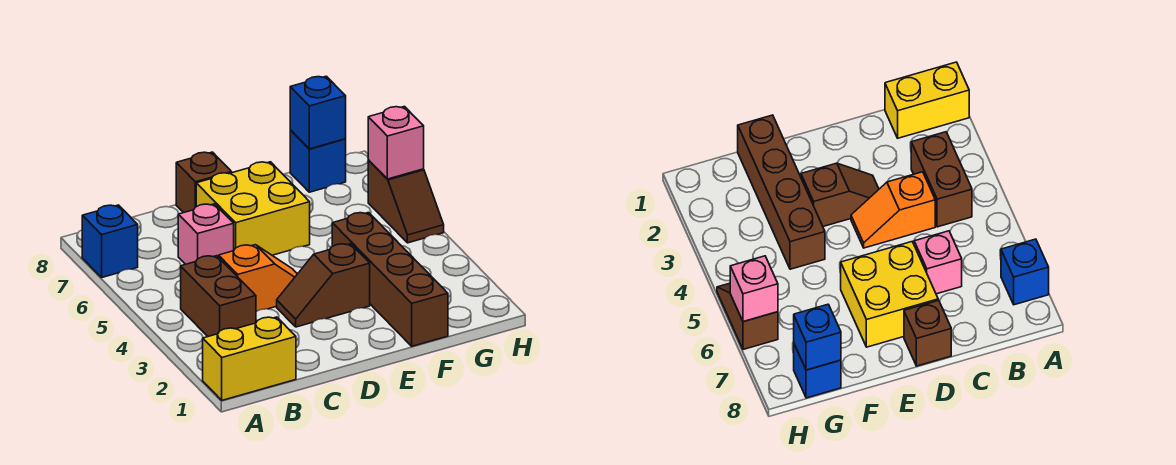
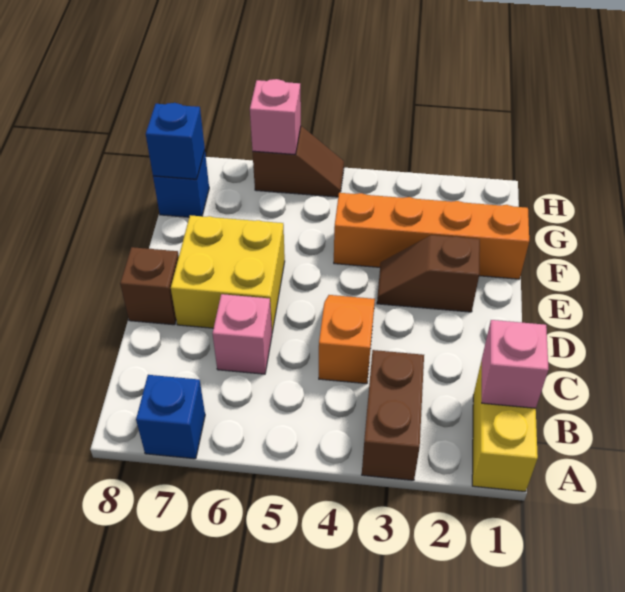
none -> pink brick B1 level 2
brown brick B3:B4 level 1 -> brown brick A3:B3 level 1
brown slope D3:E3 level 1 top E -> brown slope E2:E3 level 1 top 2
brown brick F1:F4 level 1 -> orange brick F1:F4 level 1

